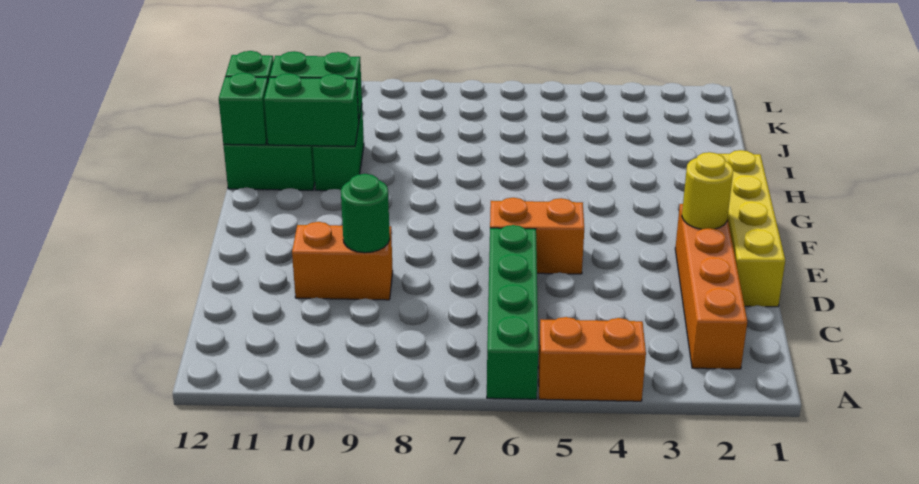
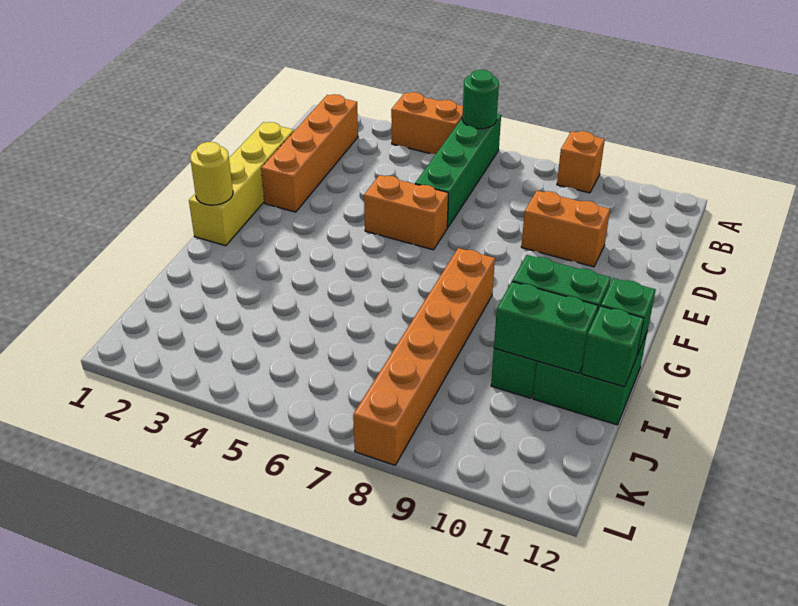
none -> orange brick A9 level 1
green round brick D9 level 2 -> green round brick A6 level 2
yellow round brick E2 level 2 -> yellow round brick G1 level 2
none -> orange brick G8:L8 level 1

